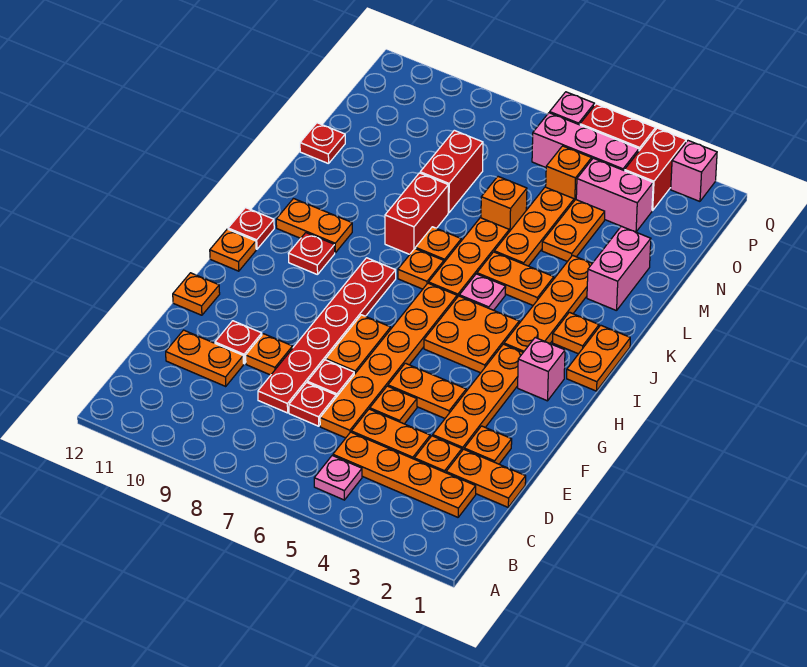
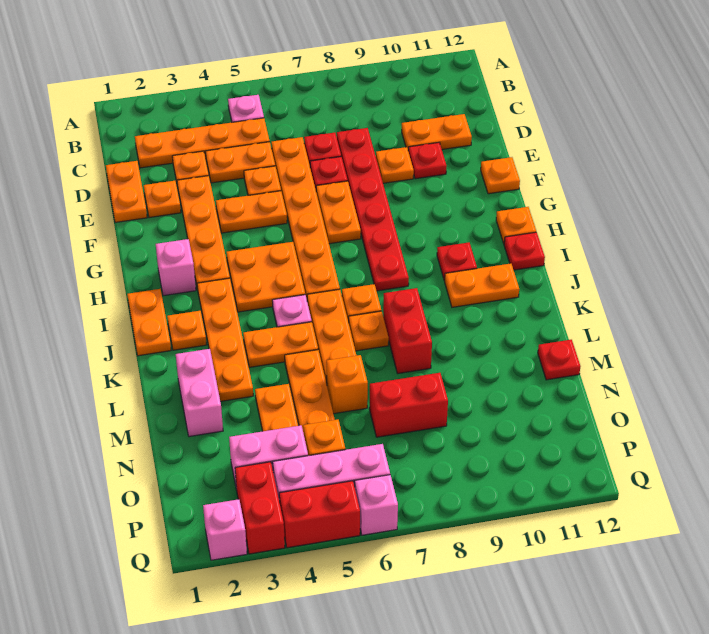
orange plate D1:D2 level 1 -> orange plate D1:E1 level 1
red brick M8:N8 level 1 -> red brick N7:N8 level 1

